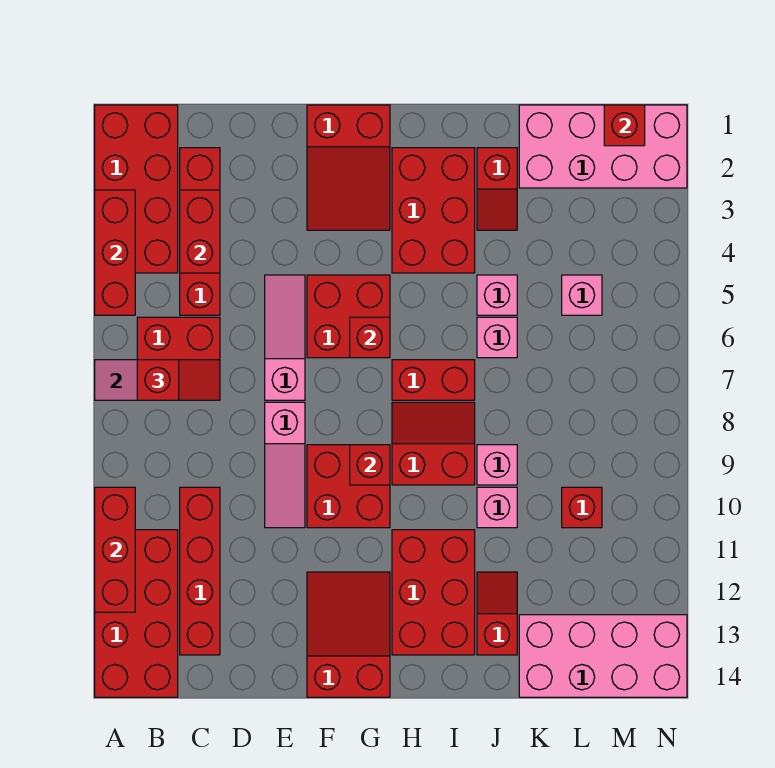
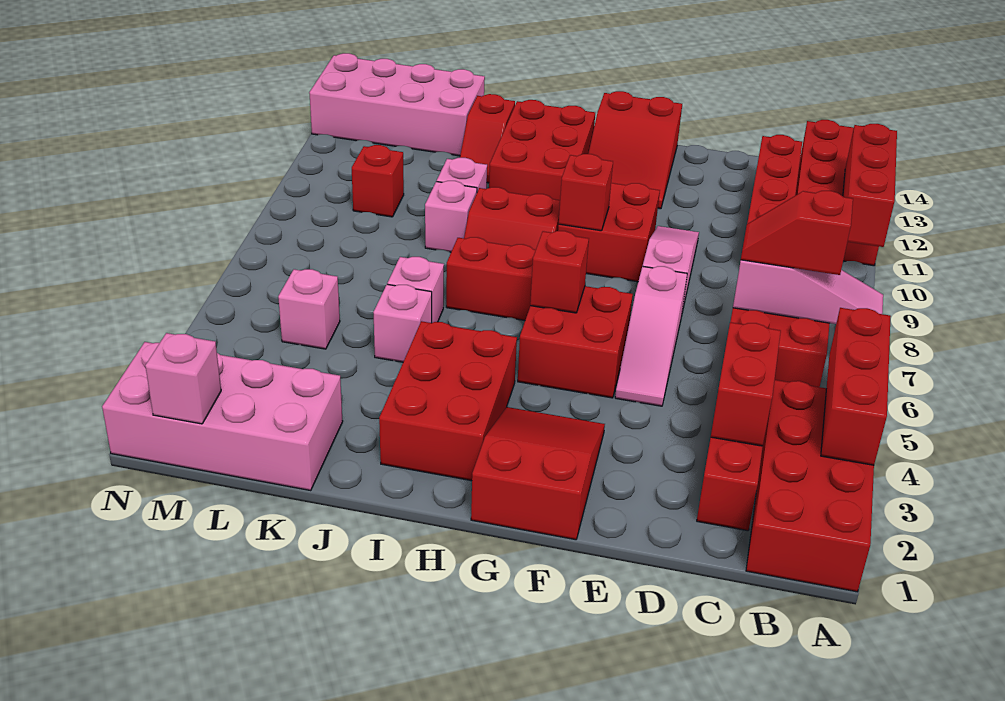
red slope J2:J3 level 1 top 2 -> none
red brick M1 level 2 -> pink brick M1 level 2

